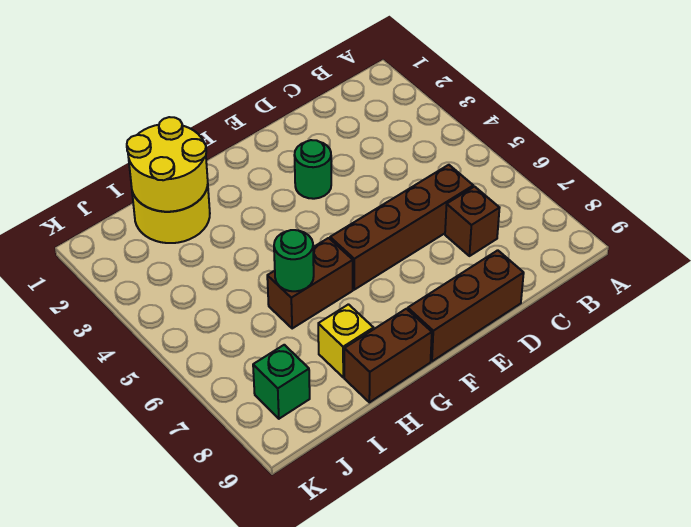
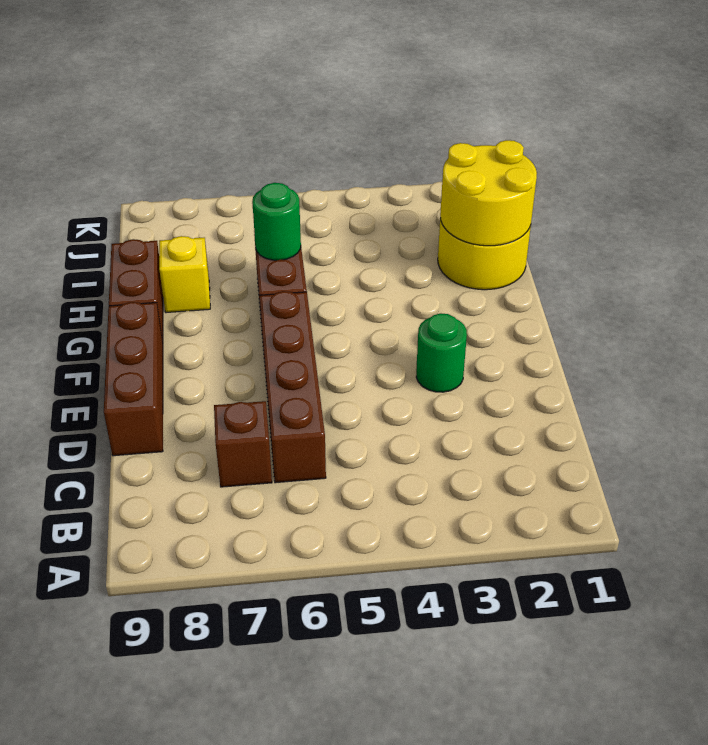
green brick J8 level 1 -> none

